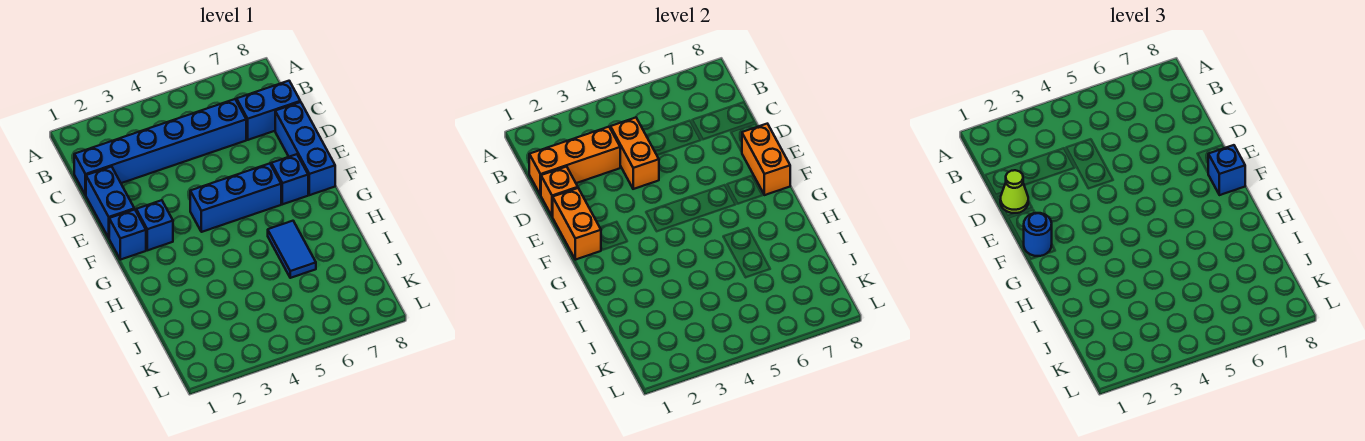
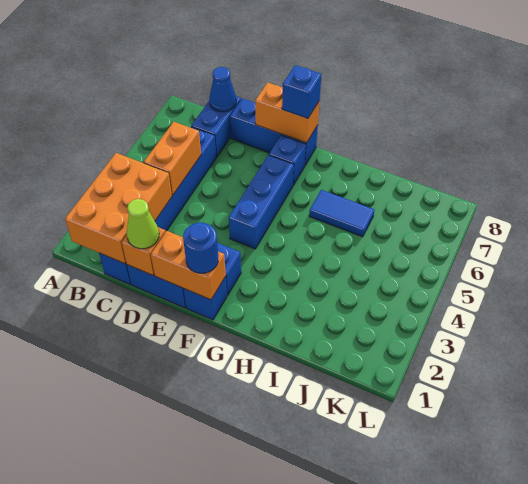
orange brick C1:C3 level 2 -> orange brick B1:C3 level 2
orange brick C4:D4 level 2 -> orange brick C4:C5 level 2
none -> blue cone C8 level 2

